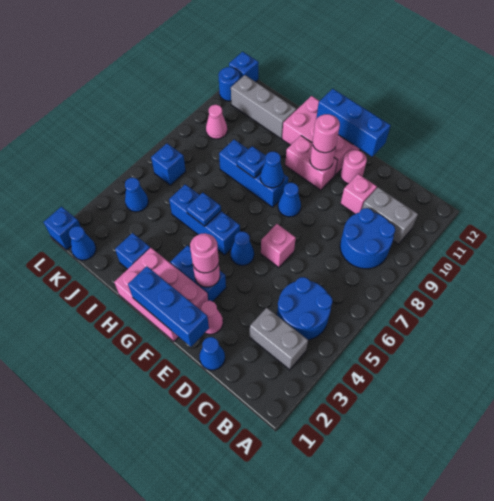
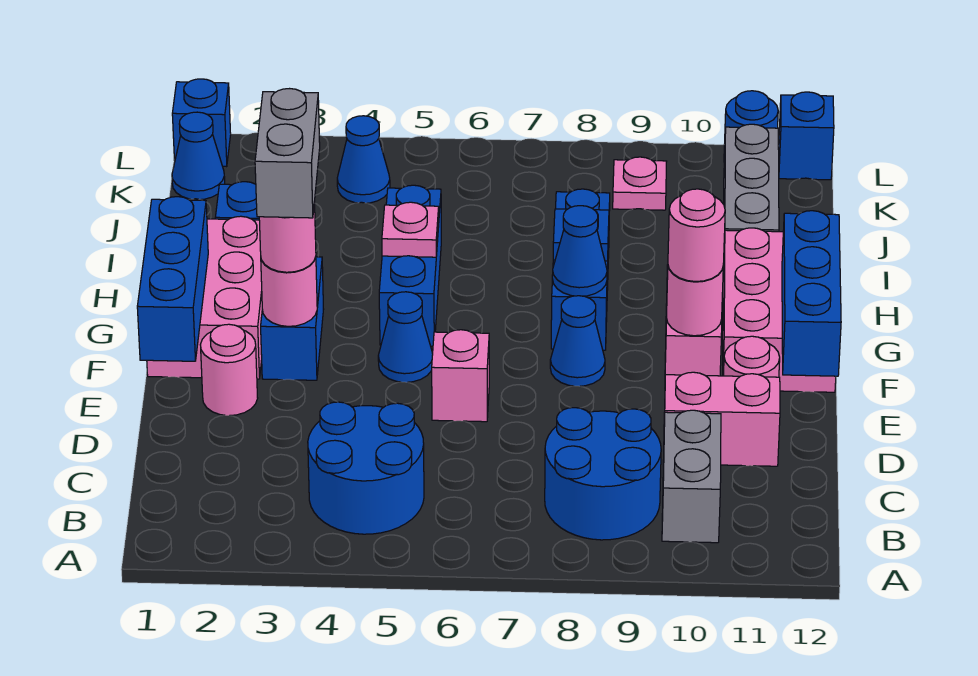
grey brick B3:C3 level 1 -> grey brick F3:G3 level 4
blue cone D1 level 1 -> none
pink brick D10 level 1 -> pink brick D10:D11 level 1
pink cone E2 level 1 -> pink round brick E2 level 1
blue plate H5 level 2 -> pink plate H5 level 2
blue brick K6 level 1 -> none
pink cone K9 level 1 -> pink plate K9 level 1

